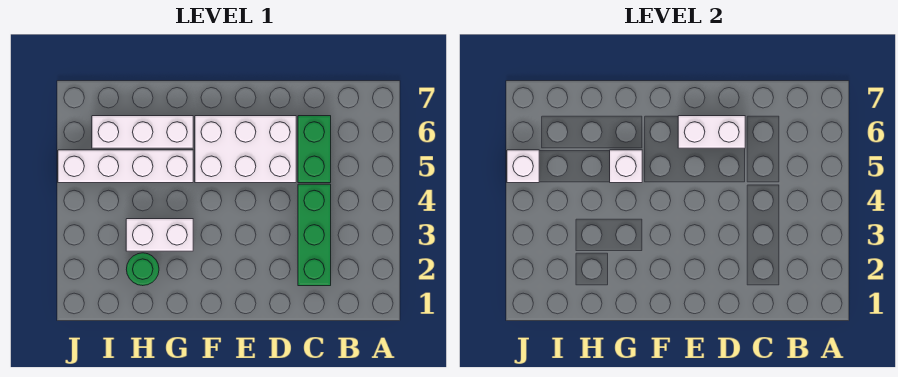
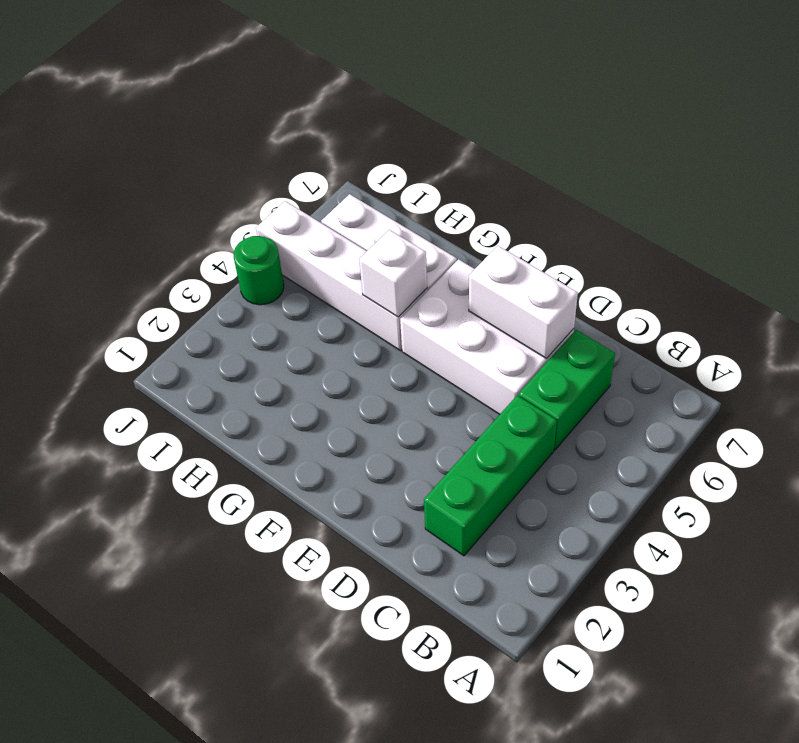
white brick G3:H3 level 1 -> none
green round brick H2 level 1 -> green round brick J4 level 1
white brick J5 level 2 -> none

